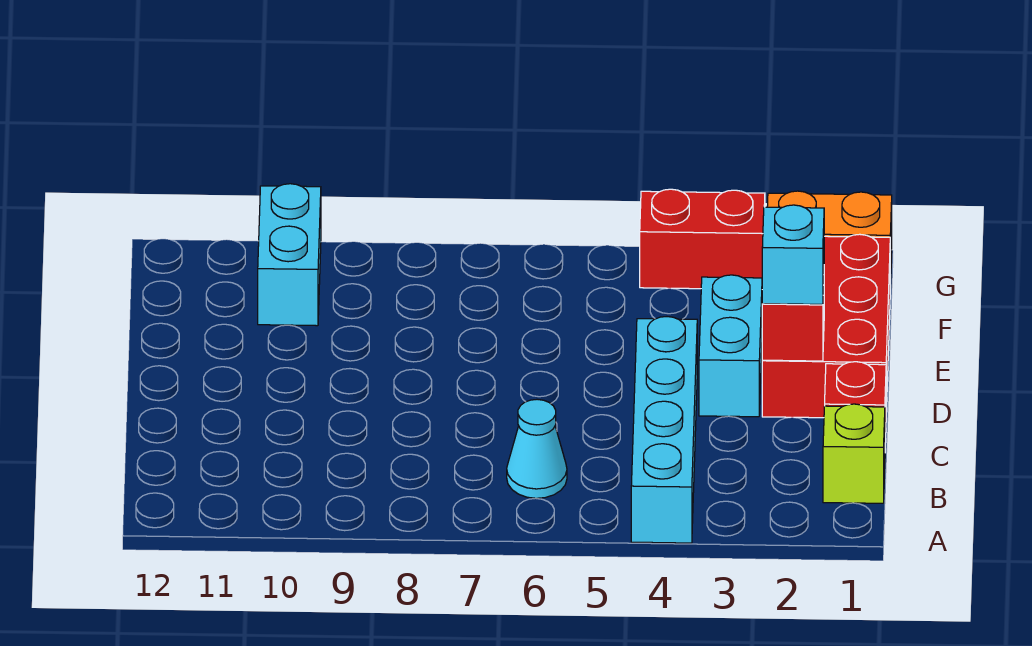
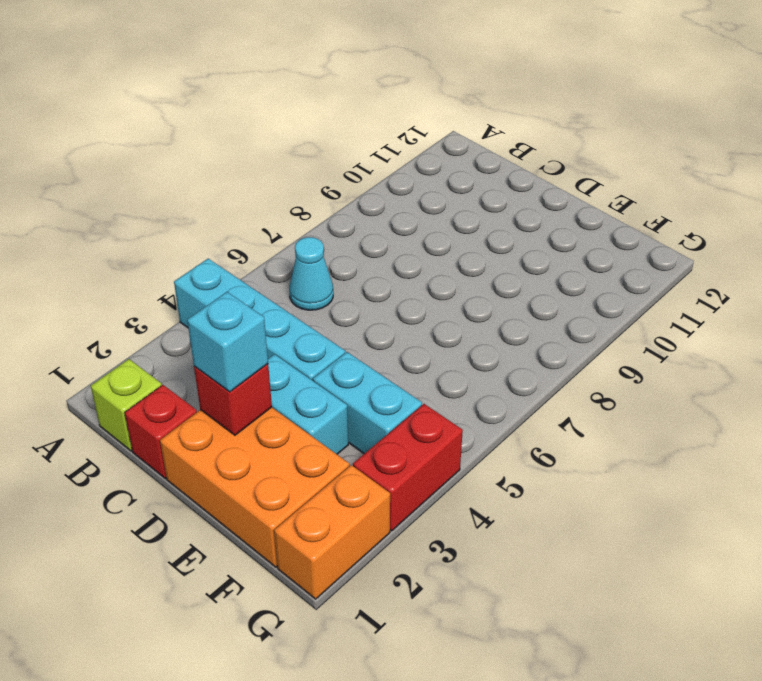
red brick D1:F2 level 1 -> orange brick D1:F2 level 1
cyan brick F10:G10 level 1 -> cyan brick E4:F4 level 1

